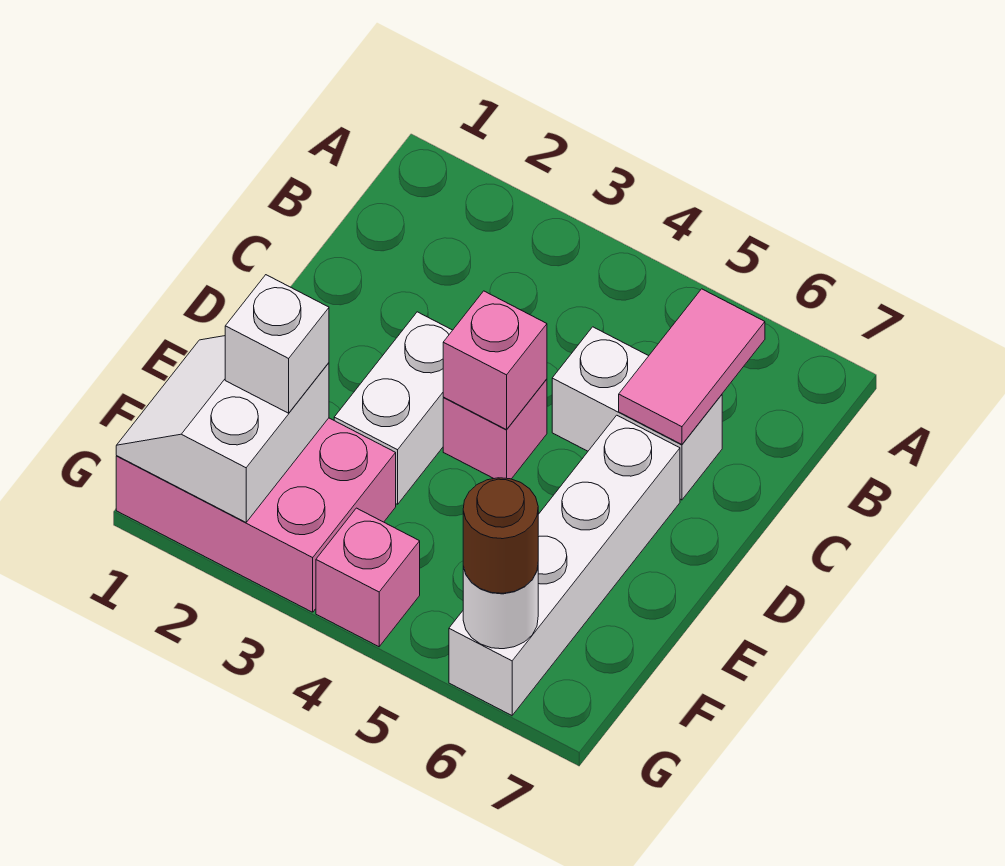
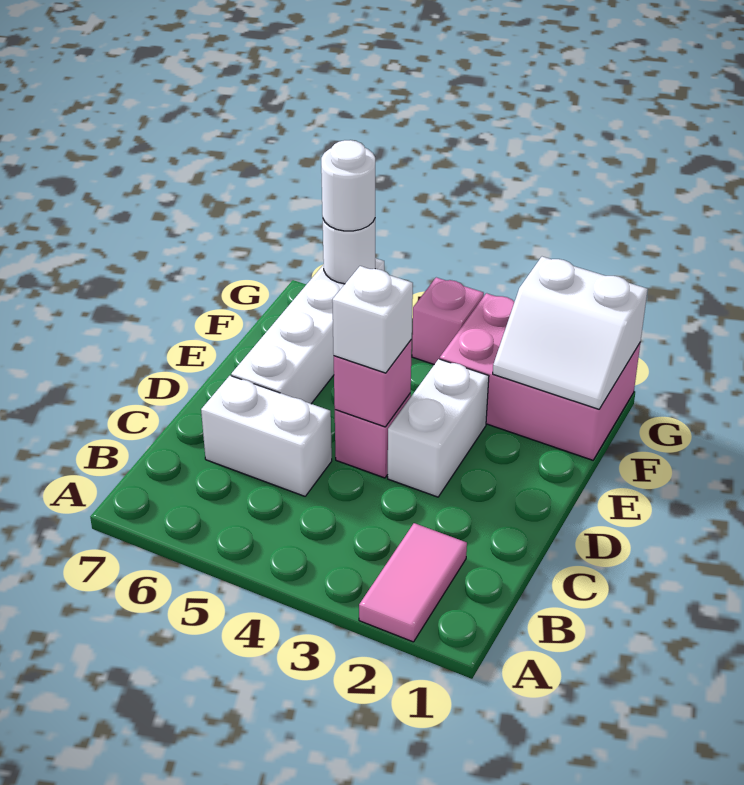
pink tile B6:C6 level 2 -> pink tile A2:B2 level 1
white slope F1:G2 level 2 top 2 -> white slope F1:G2 level 2 top G
white brick F2 level 3 -> white brick D4 level 3
brown round brick G6 level 3 -> white round brick G6 level 3

